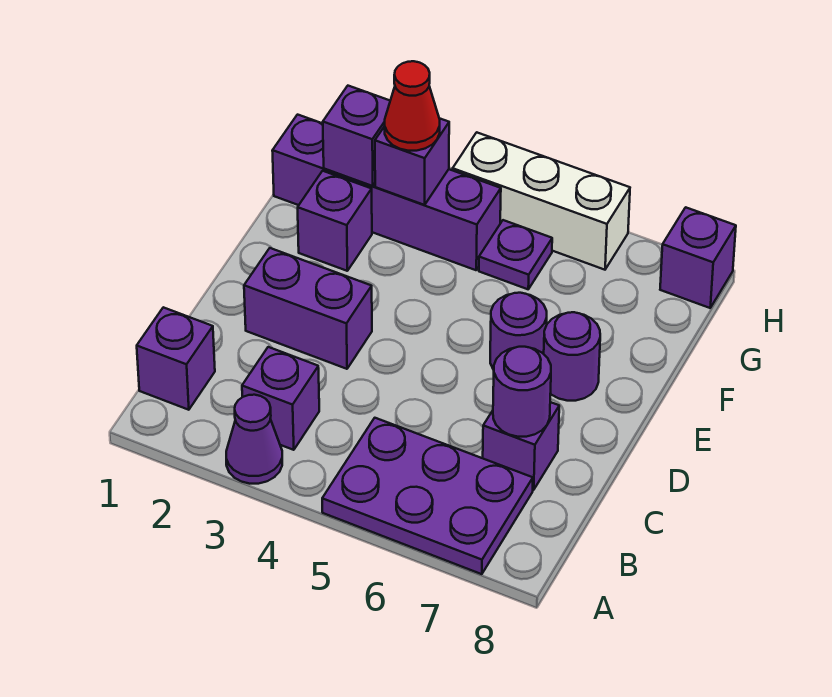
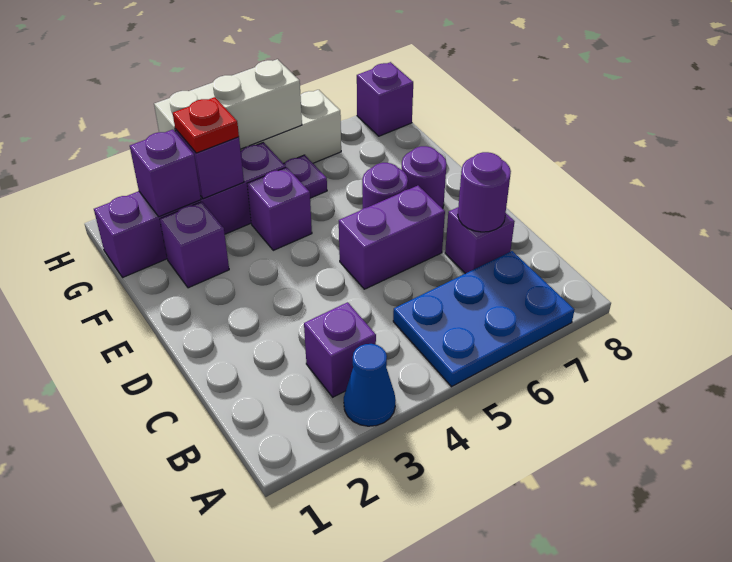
purple cone A3 level 1 -> blue cone A3 level 1
purple plate A5:B7 level 1 -> blue plate A5:B7 level 1
purple brick B1 level 1 -> purple brick F4 level 1
purple brick D2:D3 level 1 -> purple brick D5:D6 level 1
red cone G3 level 3 -> red plate G3 level 3
none -> white brick H3:H5 level 2

